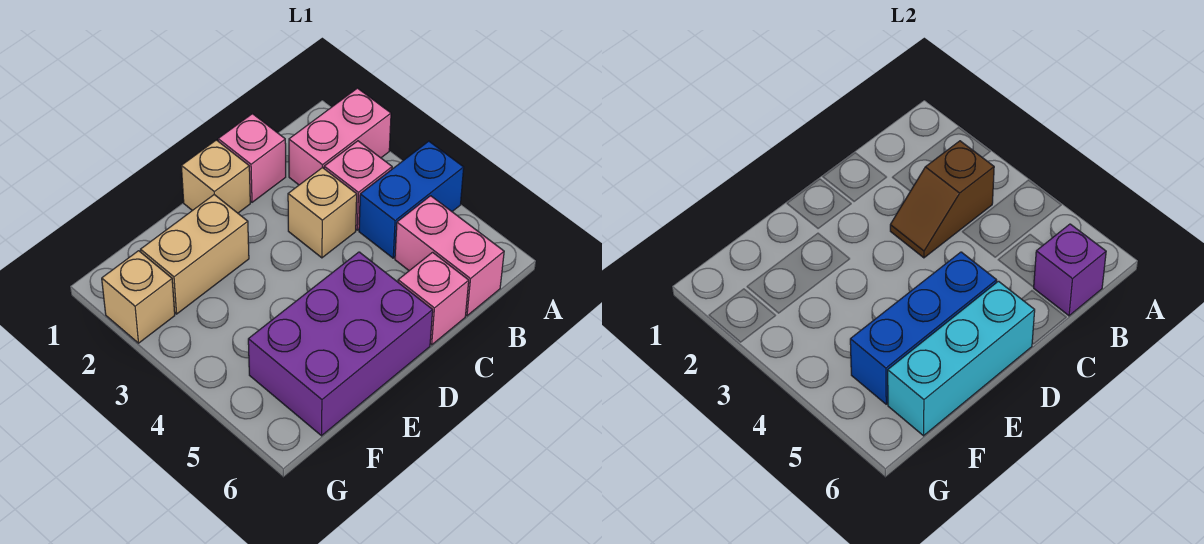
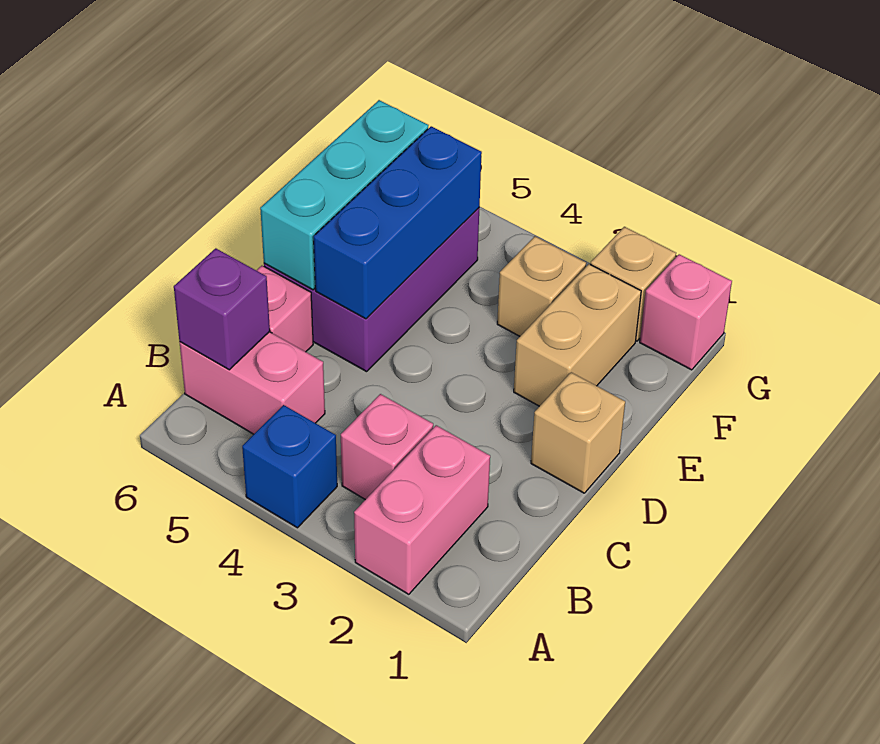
blue brick A4:B4 level 1 -> blue brick A4 level 1
brown slope B3:C3 level 2 top B -> none
pink brick C1 level 1 -> pink brick G1 level 1
tan brick C3 level 1 -> tan brick F3 level 1

